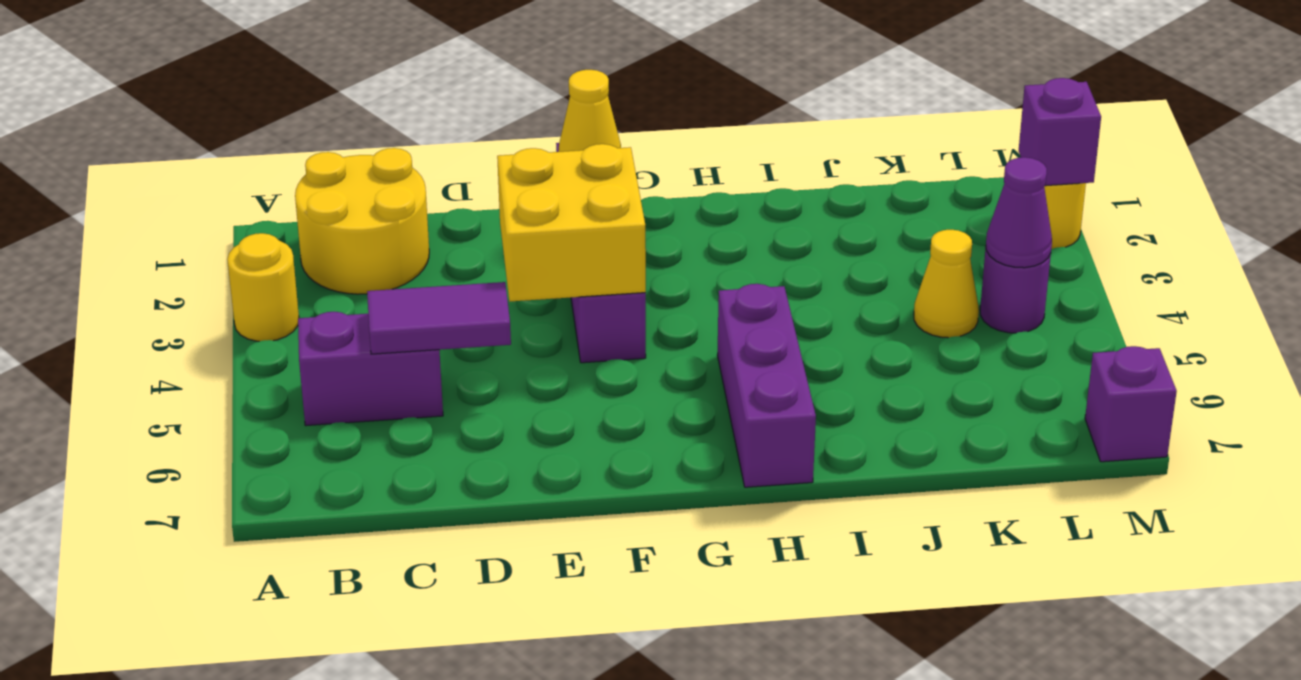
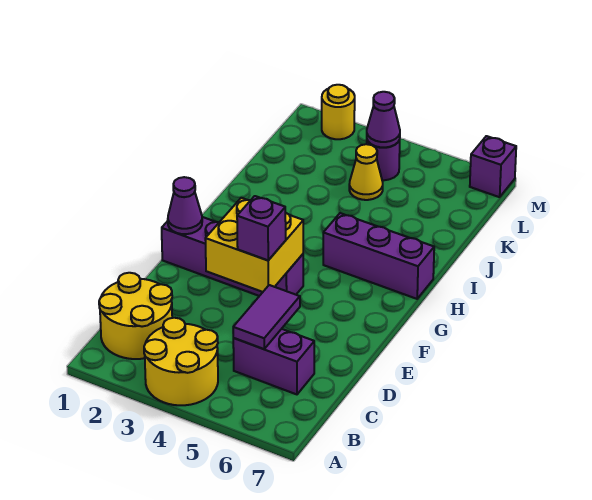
yellow round brick A3 level 1 -> yellow round brick A3:B4 level 1
purple brick B5:C5 level 1 -> purple brick C5:C6 level 1
yellow cone F1 level 2 -> purple cone F1 level 2
purple brick M2 level 2 -> purple brick E4 level 3

